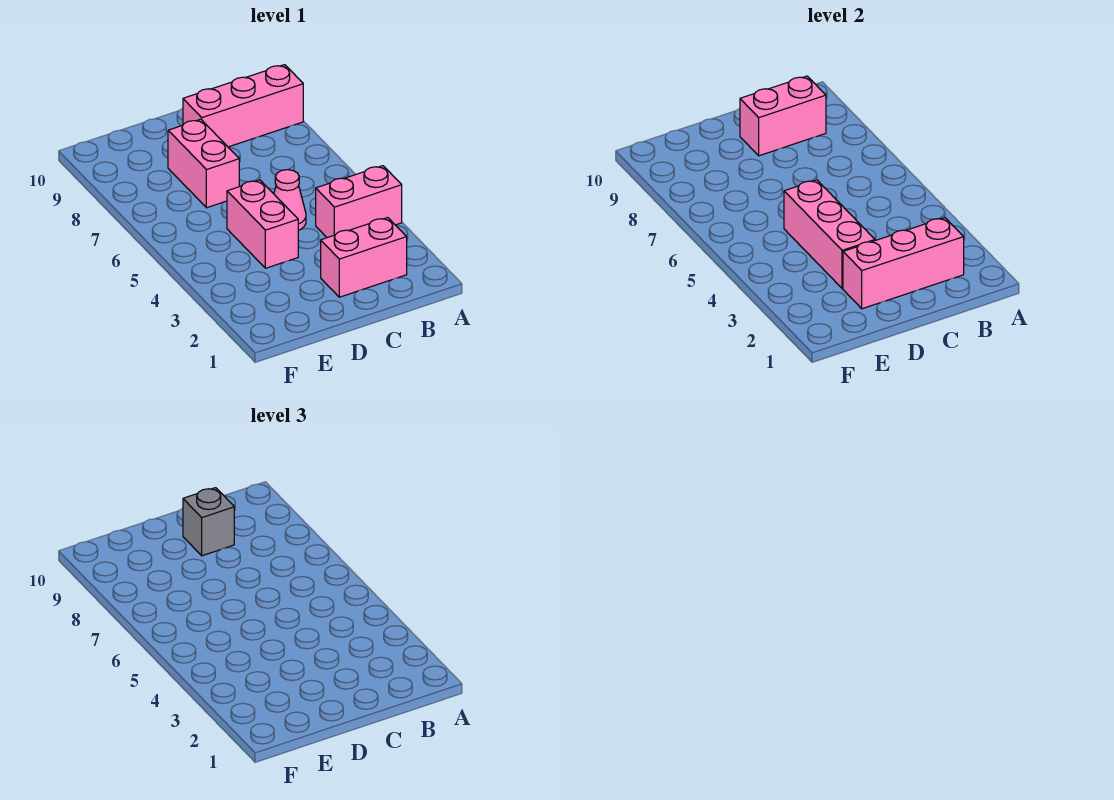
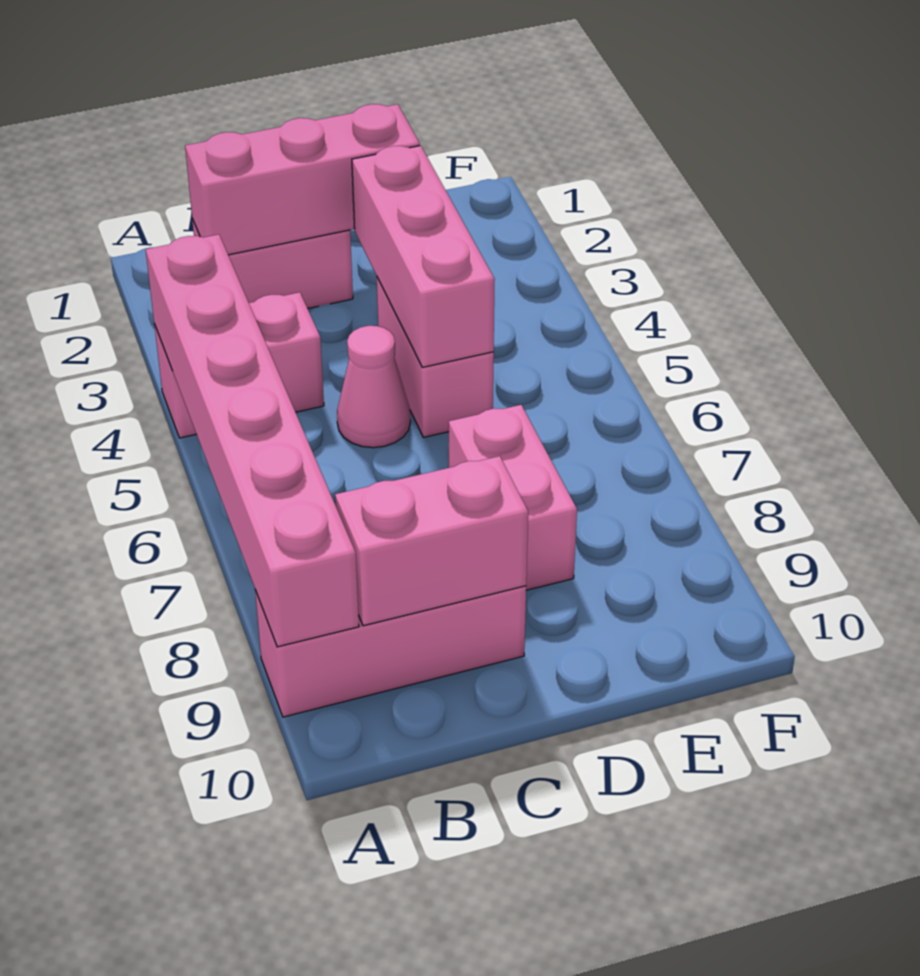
none -> pink brick A4:A9 level 2
grey brick C9 level 3 -> none

